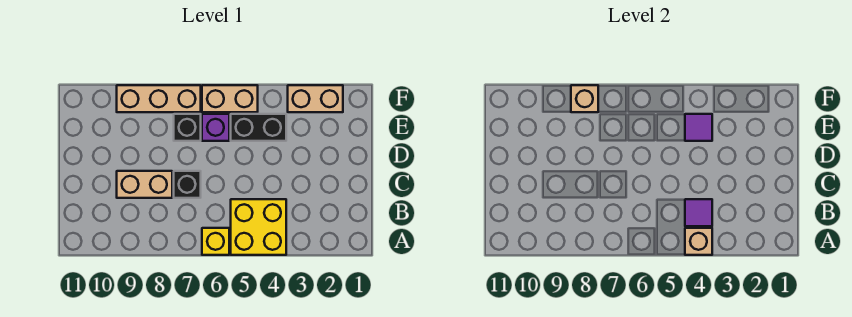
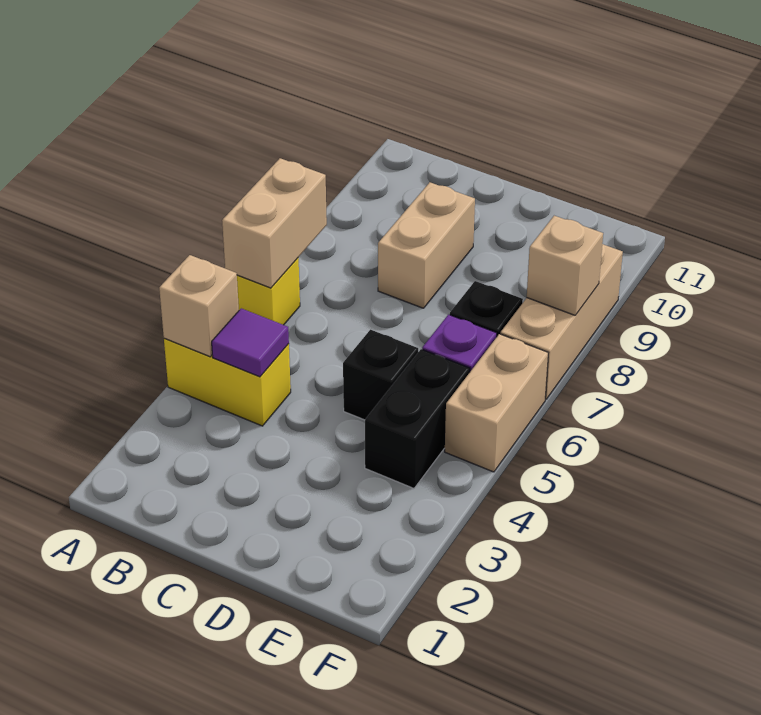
yellow brick A4:B5 level 1 -> yellow brick A4:B4 level 1
black brick C7 level 1 -> black brick D5 level 1
purple tile E4 level 2 -> none
tan brick F2:F3 level 1 -> tan brick A6:A7 level 2

